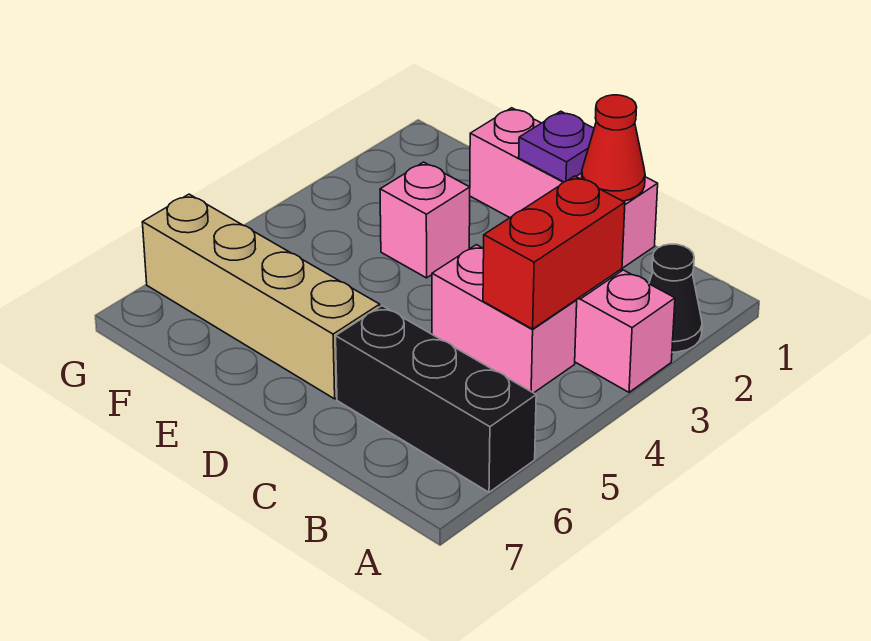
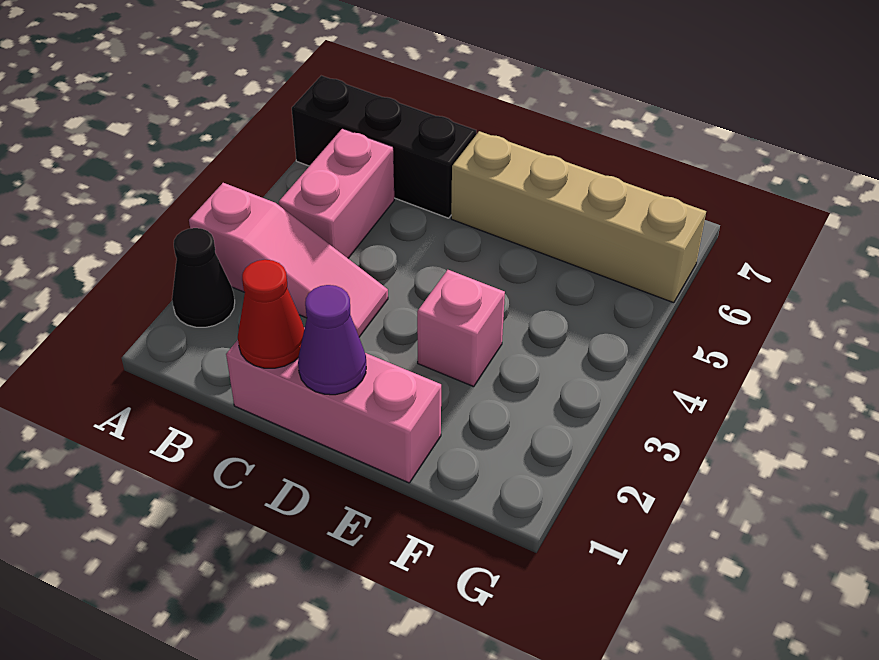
red brick B3:B4 level 2 -> none
pink brick B4:C4 level 1 -> pink brick B4:B5 level 1
purple plate D1 level 2 -> purple cone D1 level 2

